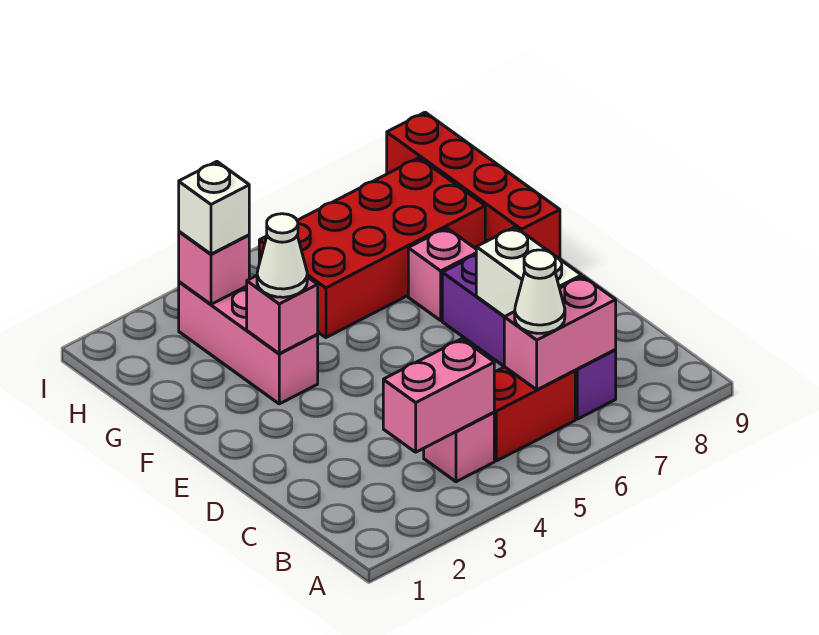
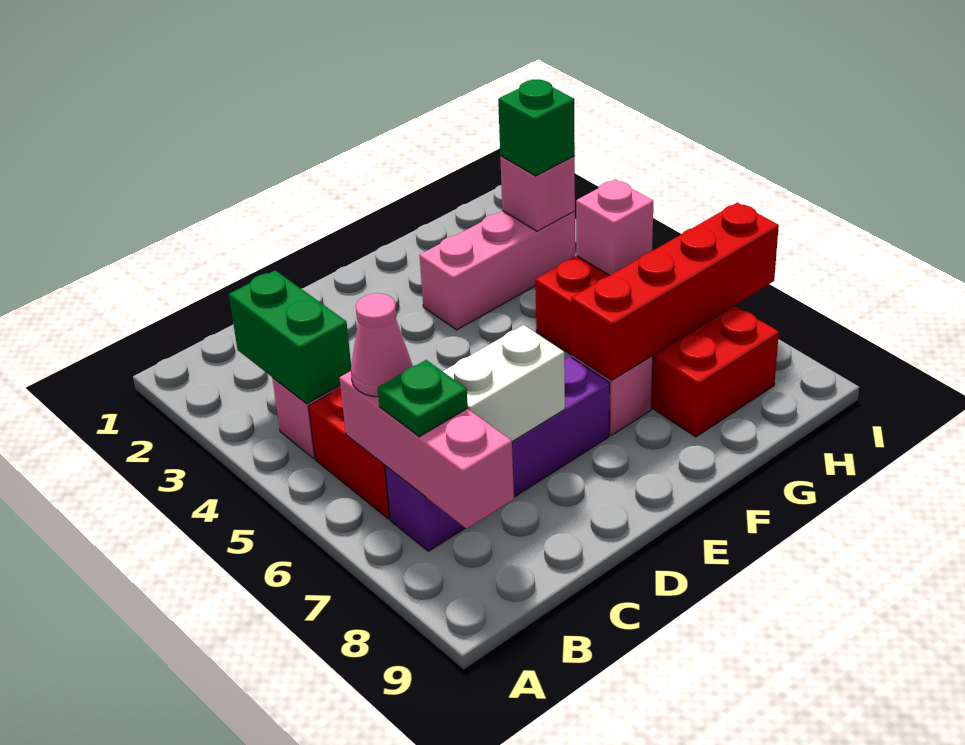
pink brick B3:B4 level 2 -> green brick B3:B4 level 2
pink brick B6:B7 level 2 -> pink brick B6:B8 level 2
white cone B6 level 3 -> pink cone B6 level 3
none -> green plate B7 level 3
pink brick F3 level 2 -> pink brick H5 level 2
white cone F3 level 3 -> none
red brick F9:I9 level 1 -> red brick F7:I7 level 2
white brick H3 level 3 -> green brick H3 level 3

